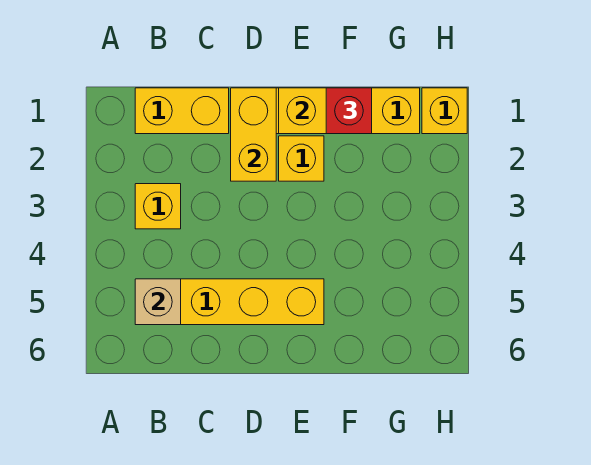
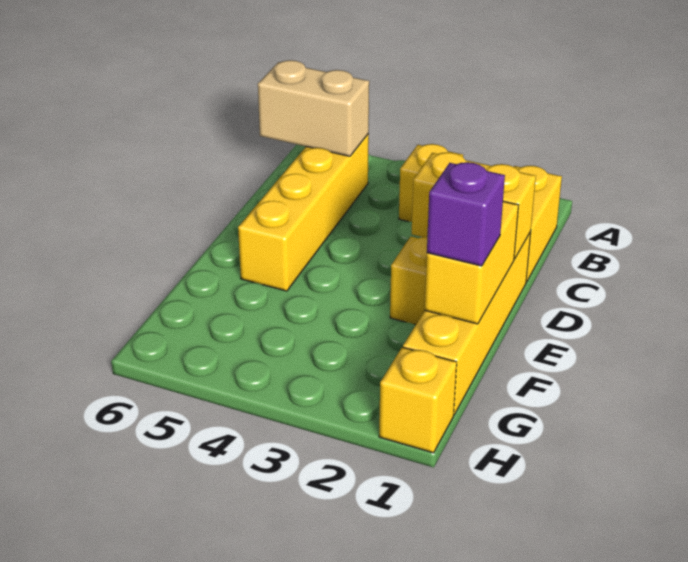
tan brick B5 level 2 -> tan brick B5:B6 level 2
red brick F1 level 3 -> purple brick F1 level 3

